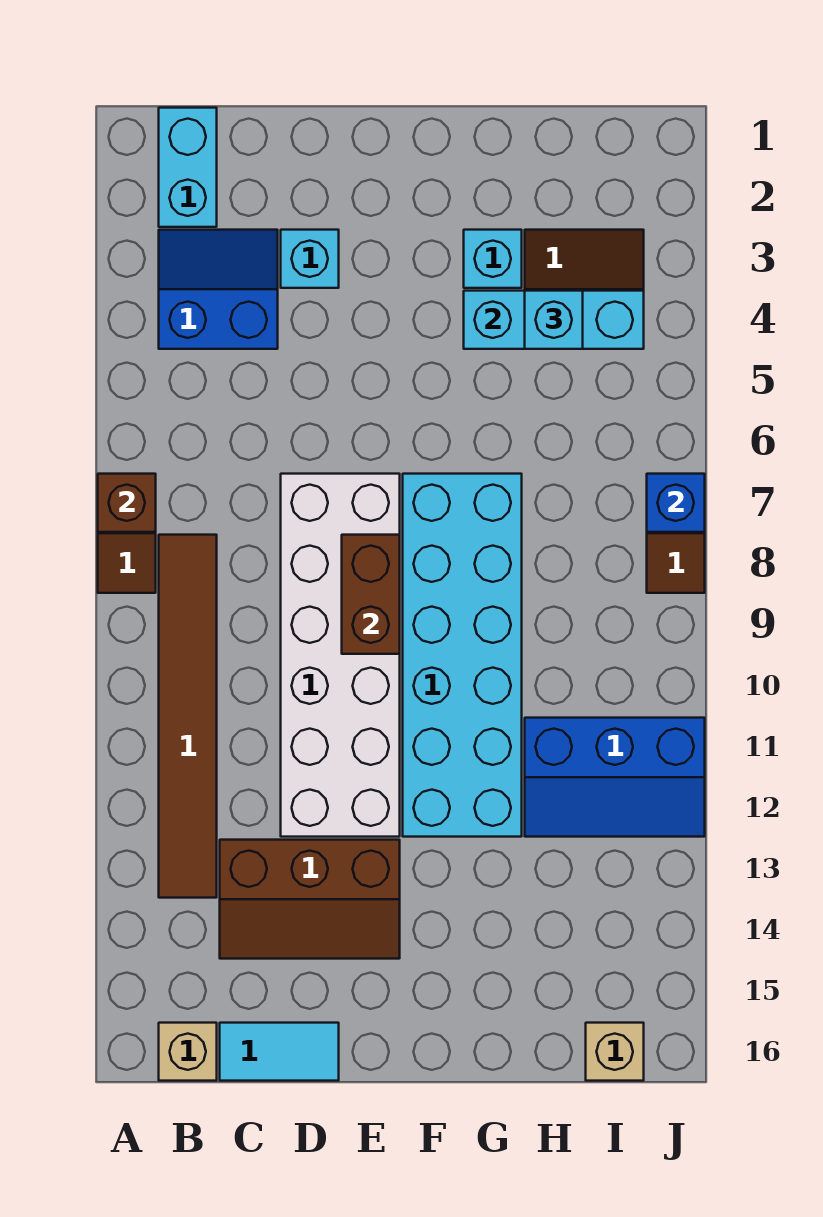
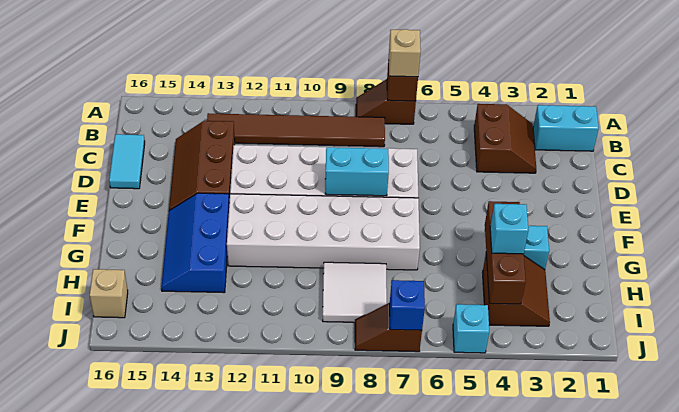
blue slope B3:C4 level 1 top 4 -> brown slope B3:C4 level 1 top 4
tan brick B16 level 1 -> tan brick A7 level 3
cyan brick D3 level 1 -> cyan brick J5 level 1
brown brick E8:E9 level 2 -> cyan brick E8:E9 level 2
cyan brick F7:G12 level 1 -> white brick F7:G12 level 1
cyan brick G4:I4 level 2 -> brown brick G4:I4 level 2
none -> white tile H8:I9 level 1
blue slope H11:J12 level 1 top 11 -> blue slope F13:H14 level 1 top 13

